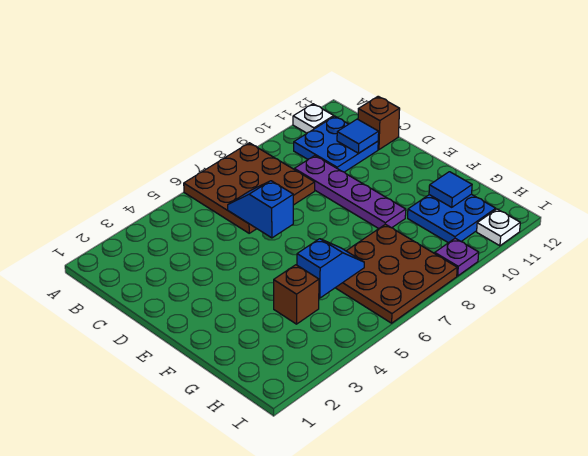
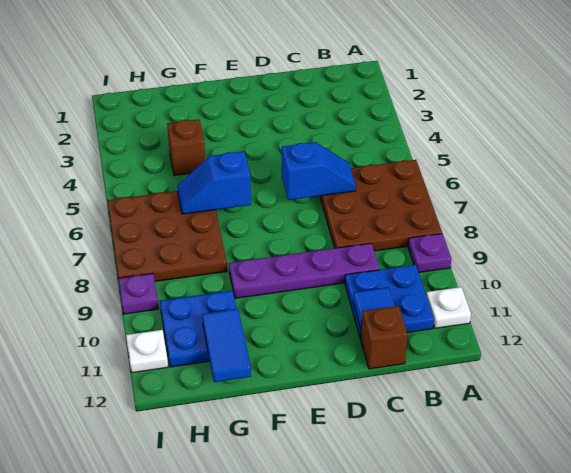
none -> purple plate A9 level 1
blue slope G5:G6 level 2 top 5 -> blue slope F6:G6 level 2 top F
blue tile G11 level 2 -> blue tile G11:G12 level 2

